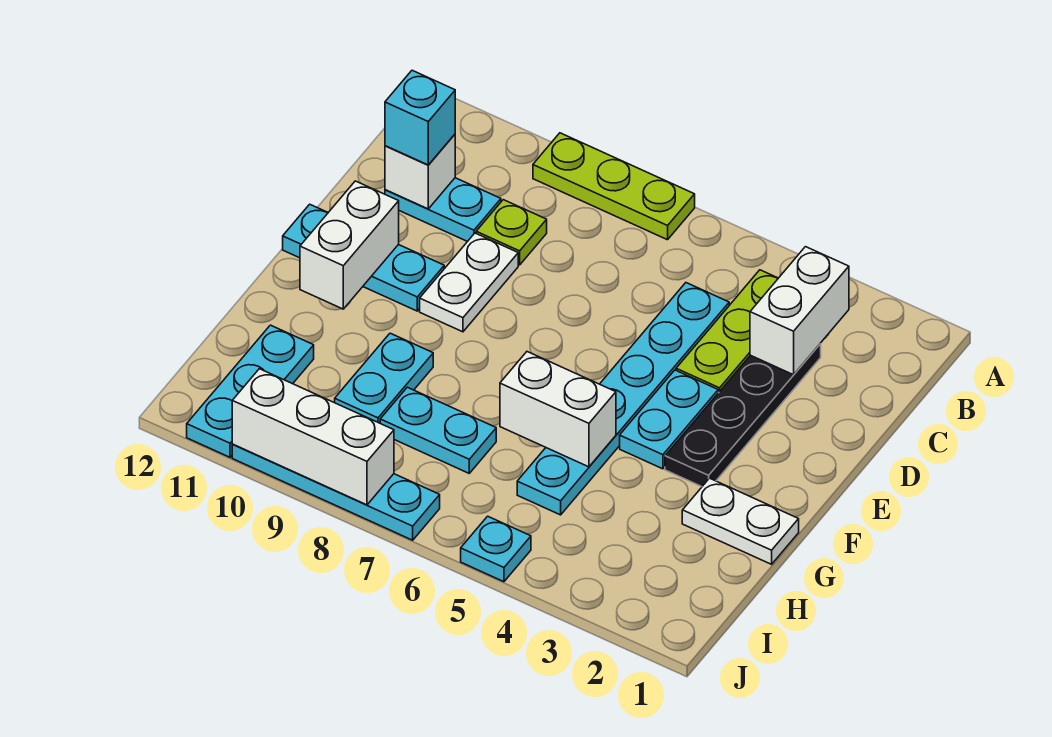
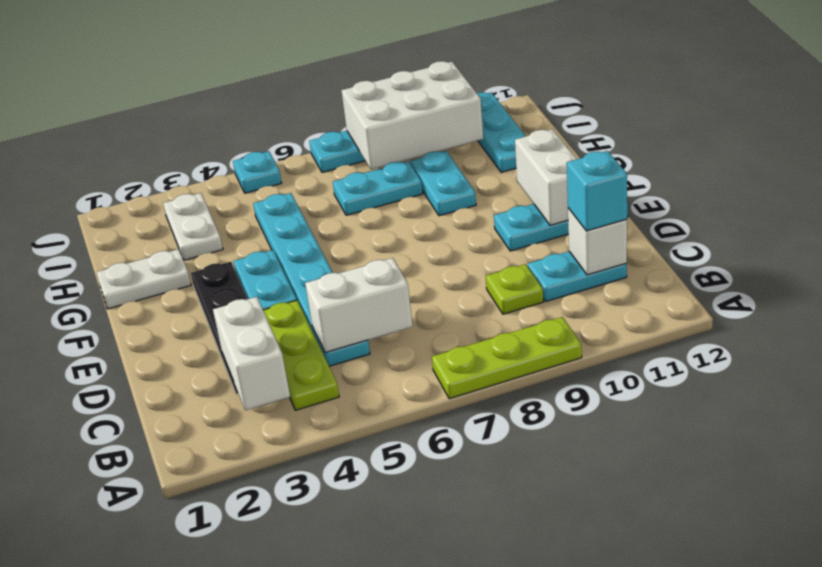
white plate D9:E9 level 1 -> white plate H3:I3 level 1
white brick G5:G6 level 2 -> white brick C5:C6 level 2
white brick J8:J10 level 2 -> white brick I8:J10 level 2

